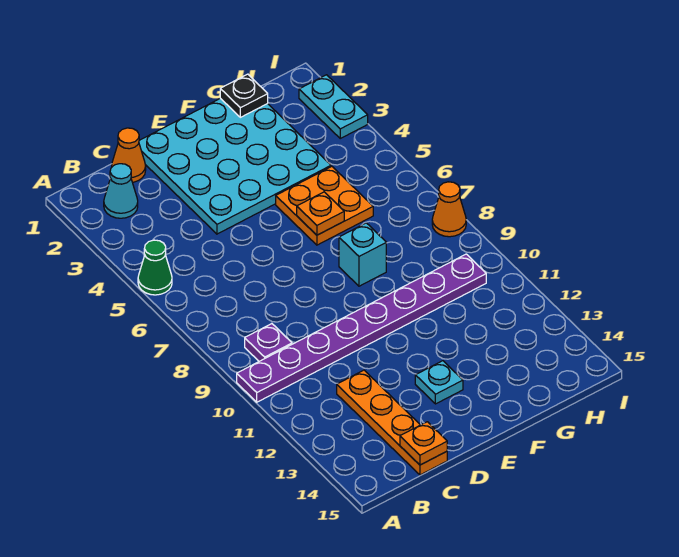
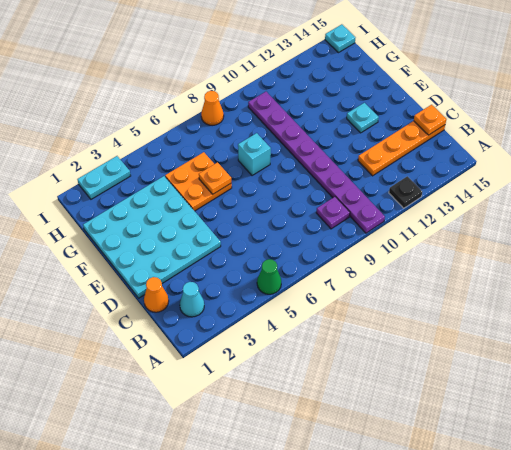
black plate G1 level 2 -> black plate A12 level 1
none -> cyan plate I15 level 1

